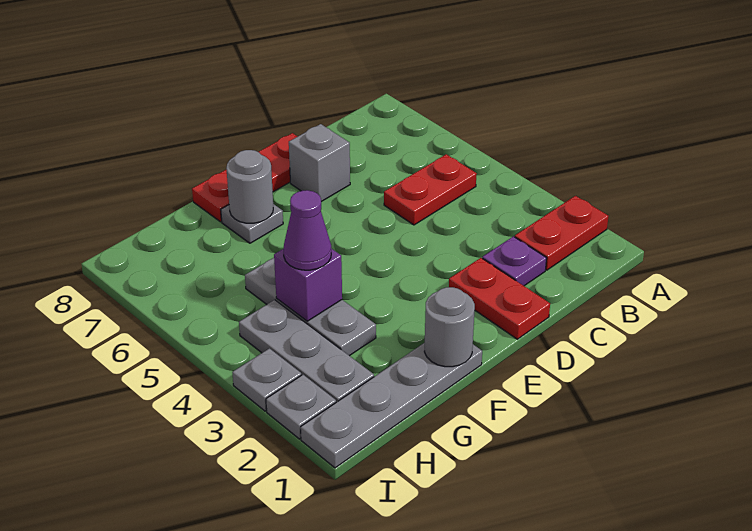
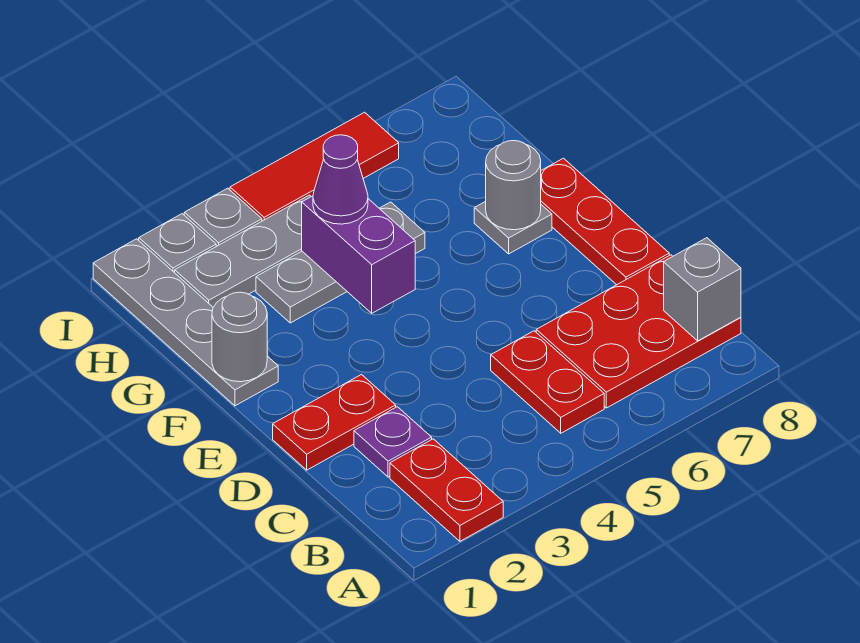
none -> red plate B6:C8 level 1
grey brick D7 level 1 -> grey brick B8 level 2
purple brick G4 level 2 -> purple brick F4:G4 level 2
none -> red tile I4:I6 level 1

